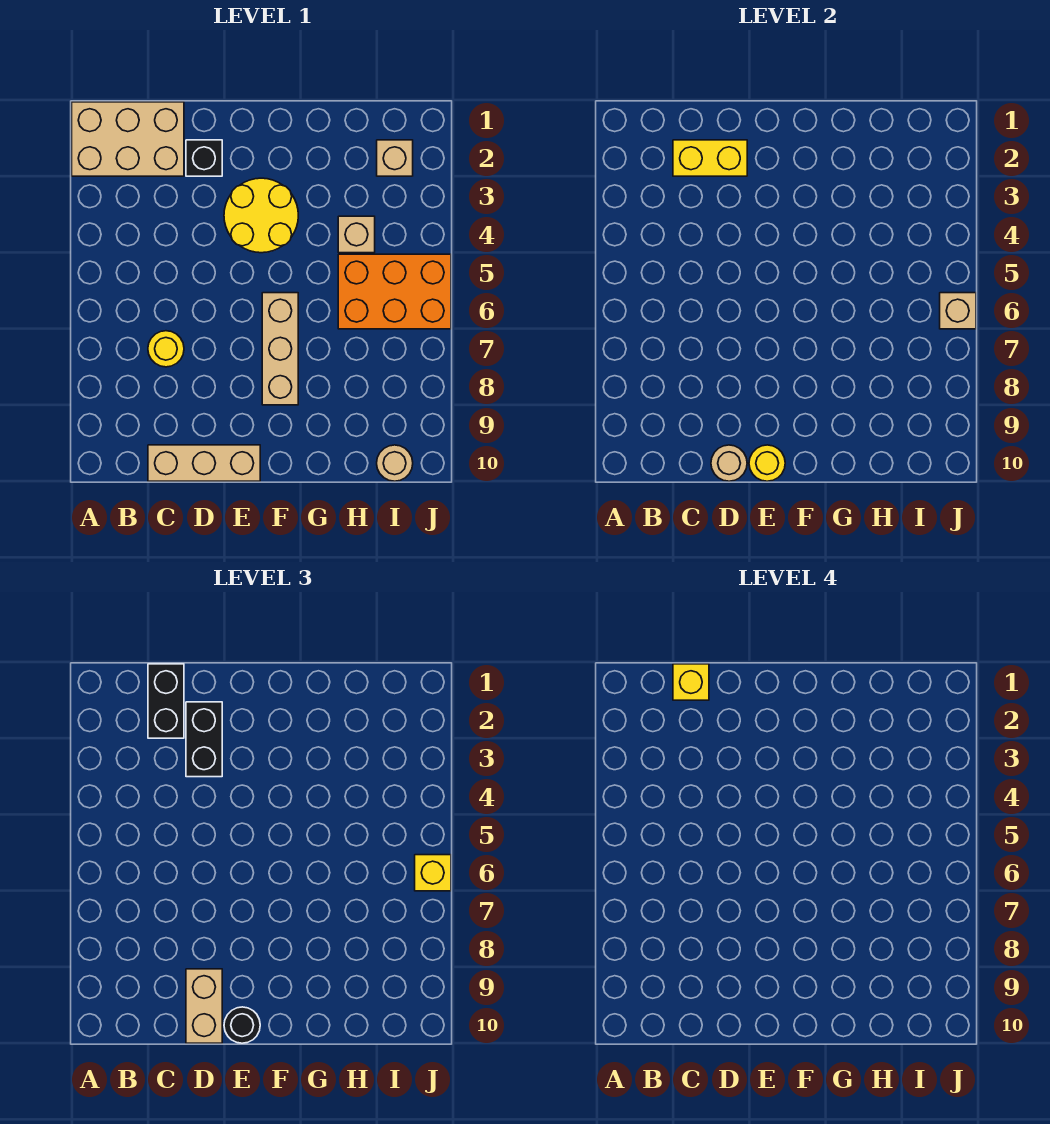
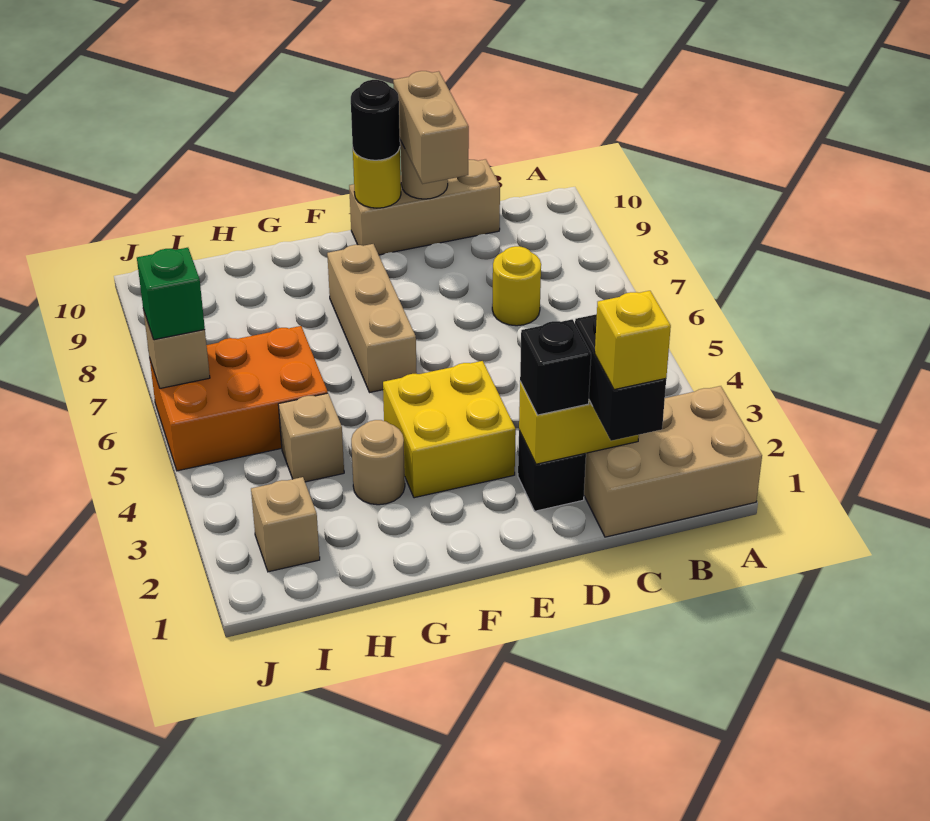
black brick D2:D3 level 3 -> black brick D2 level 3
yellow round brick E3:F4 level 1 -> yellow brick E3:F4 level 1
tan round brick I10 level 1 -> tan round brick G3 level 1
yellow brick J6 level 3 -> green brick J6 level 3

